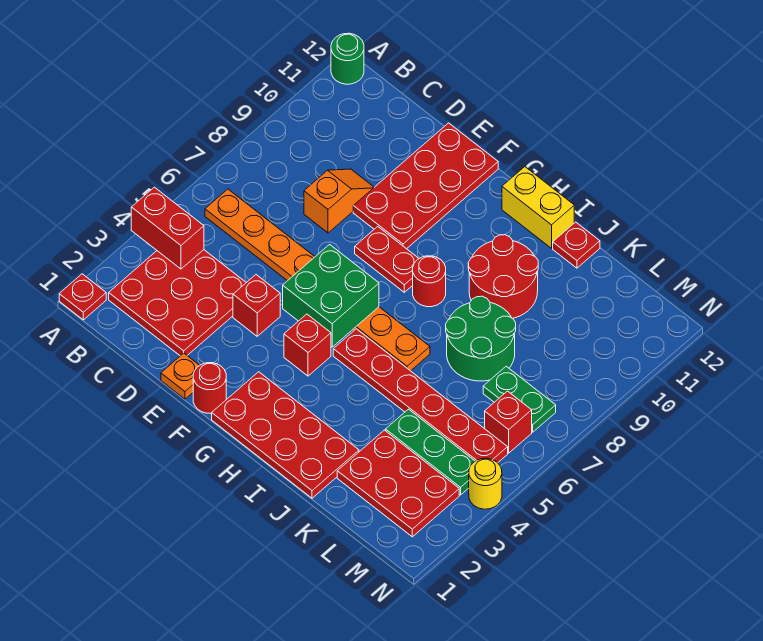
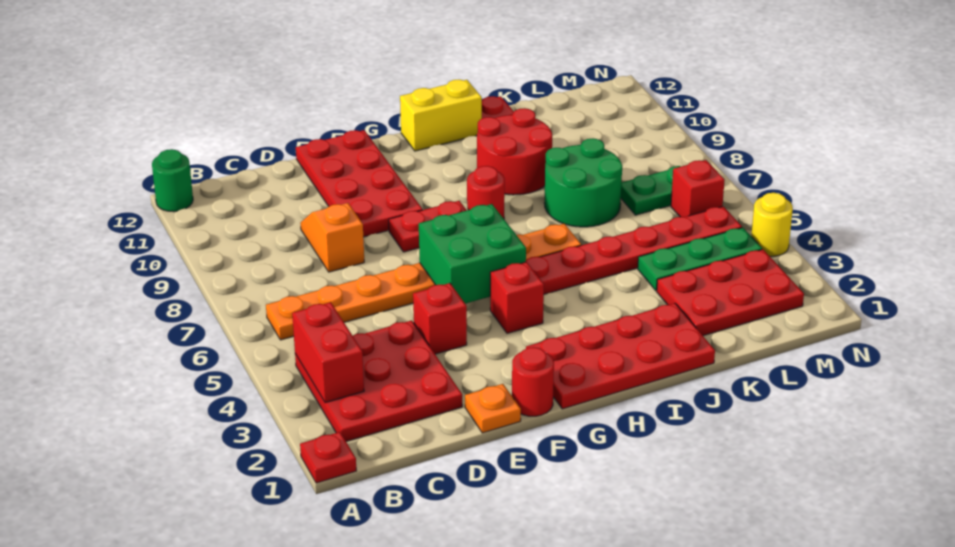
red brick A4:B4 level 2 -> red brick B3:B4 level 2

